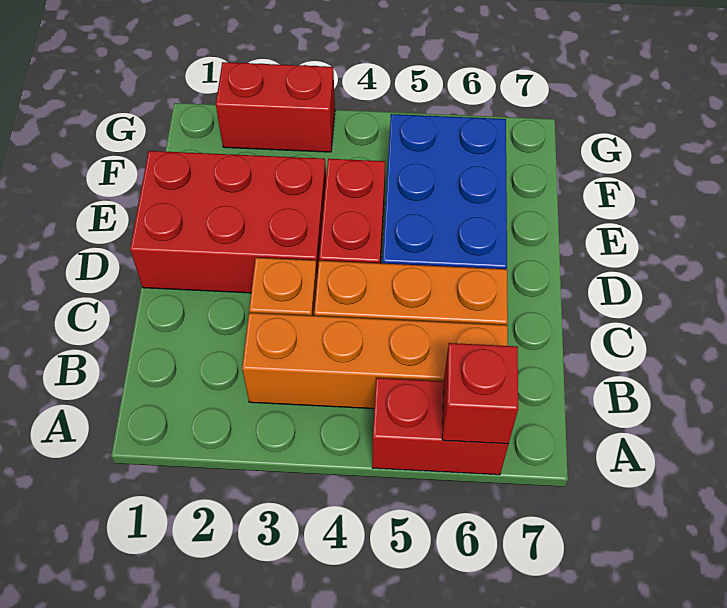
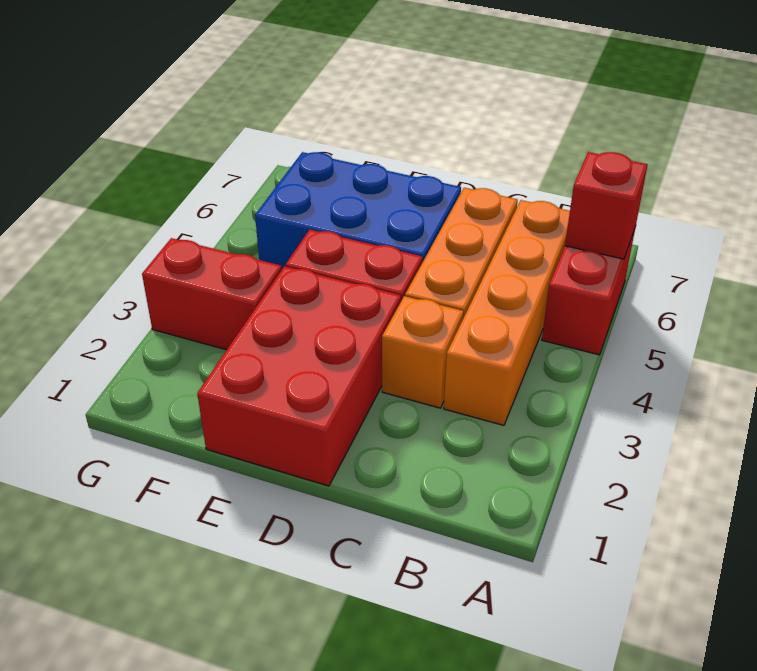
red brick G2:G3 level 1 -> red brick F3:G3 level 1

